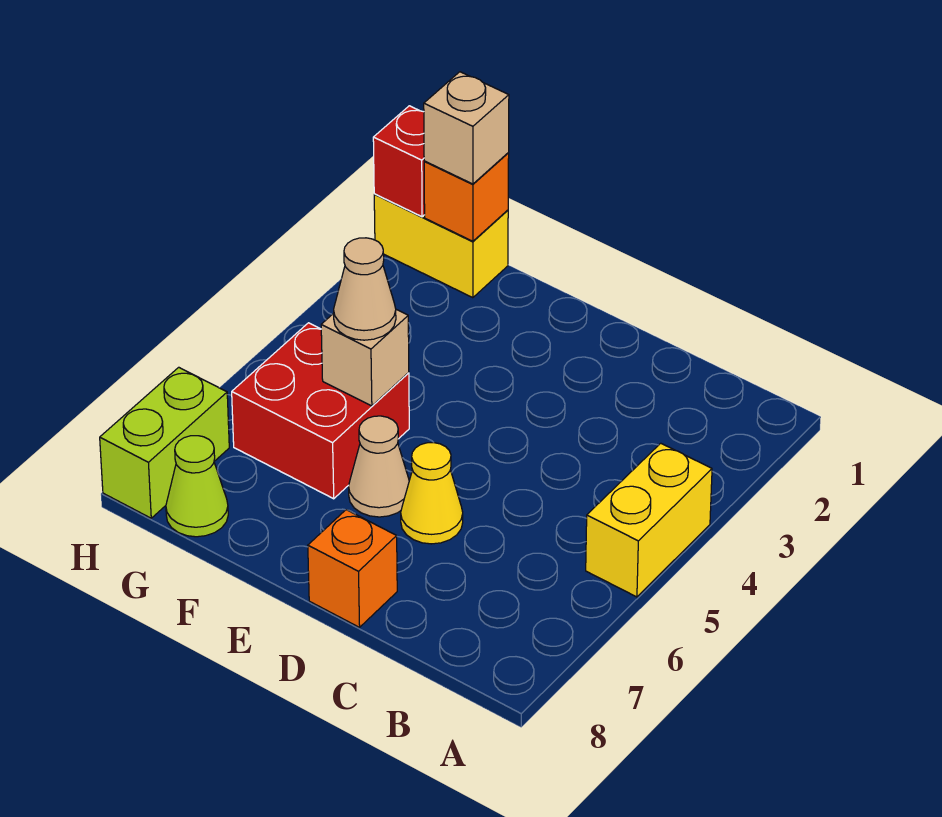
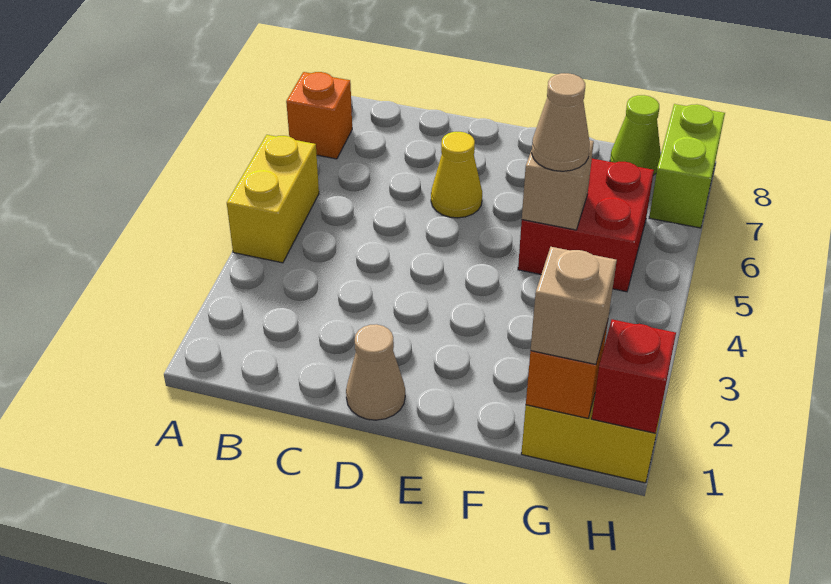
orange brick D8 level 1 -> orange brick A7 level 1
tan cone E6 level 1 -> tan cone D1 level 1

